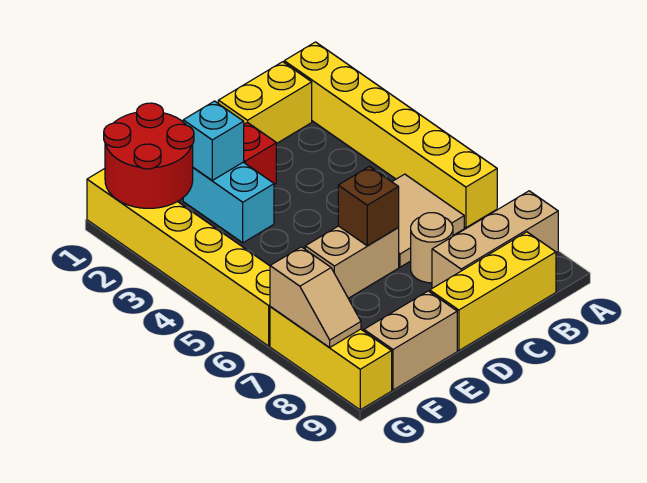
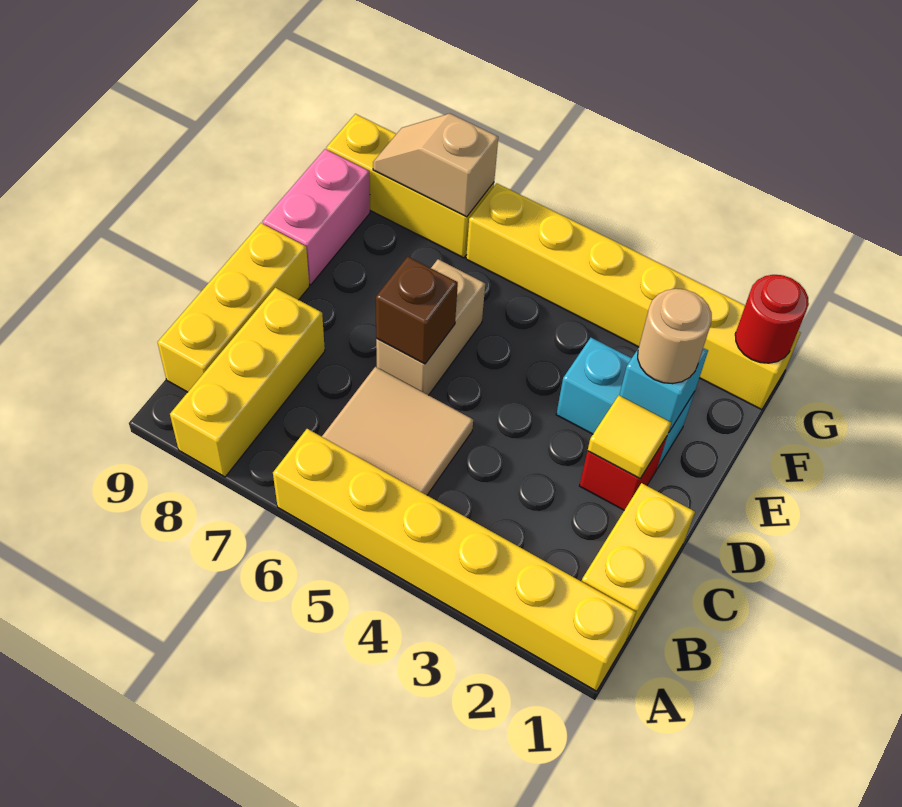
tan brick A8:C8 level 1 -> yellow brick A8:C8 level 1
tan round brick C7 level 1 -> tan round brick E2 level 3
none -> yellow tile D2 level 2
tan brick E9:F9 level 1 -> pink brick E9:F9 level 1
red round brick F1:G2 level 2 -> red round brick G1 level 2

